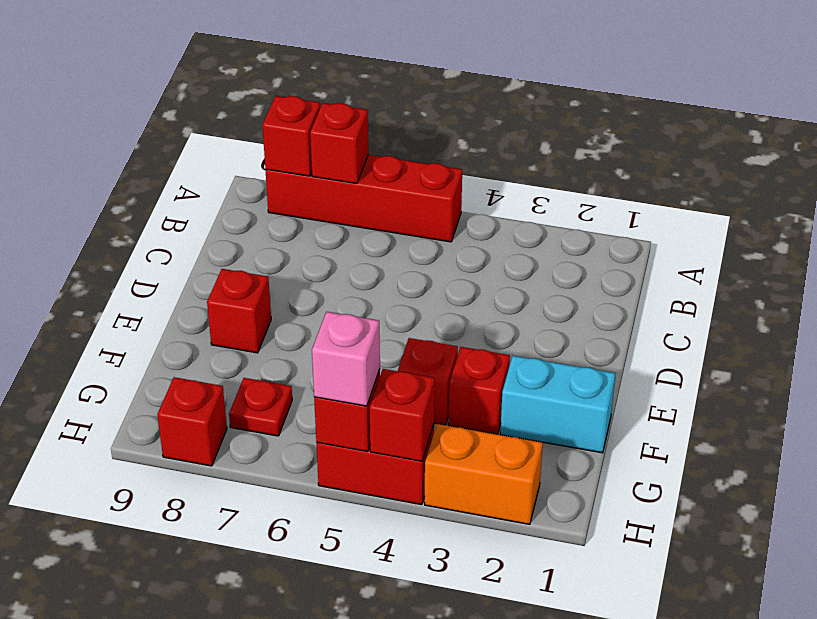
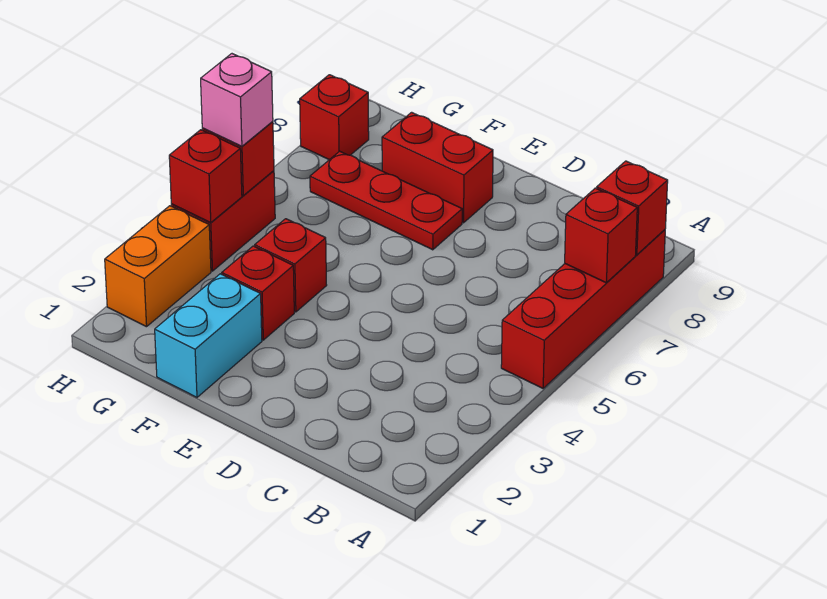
red brick E8 level 1 -> red brick E8:F8 level 1
red plate G7 level 1 -> red plate E7:G7 level 1

